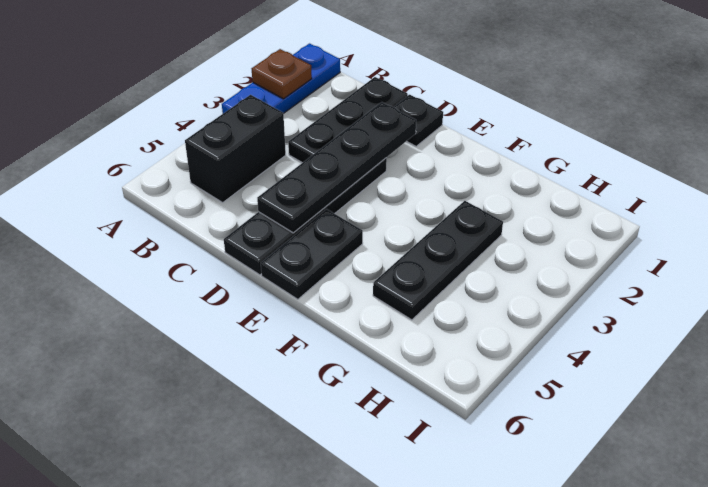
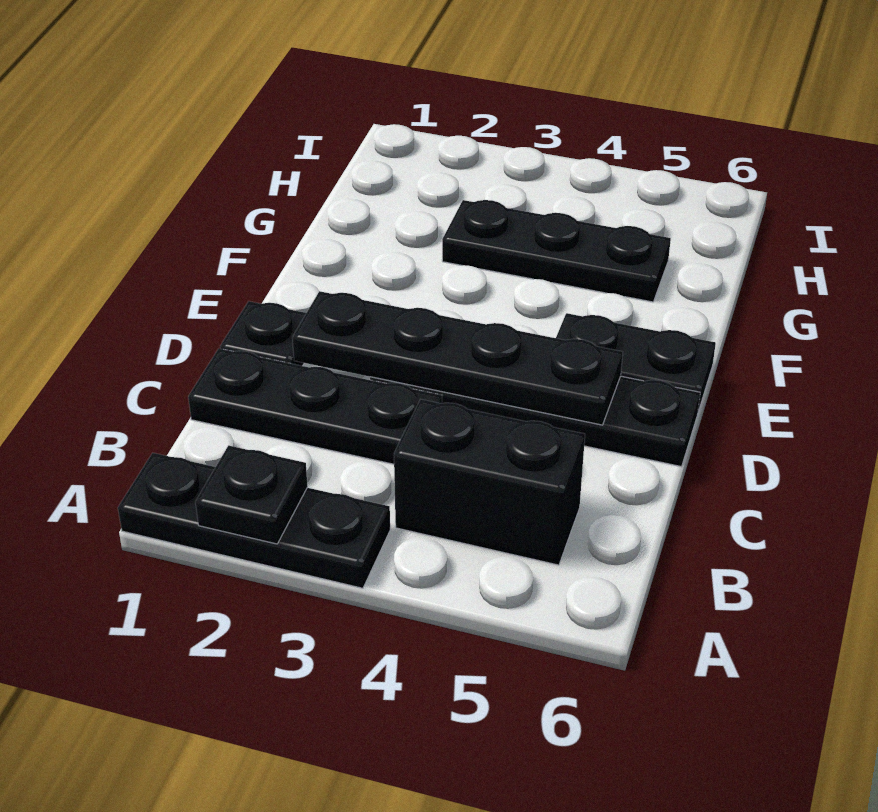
blue plate A1:A3 level 1 -> black plate A1:A3 level 1
brown plate A2 level 2 -> black plate A2 level 2

